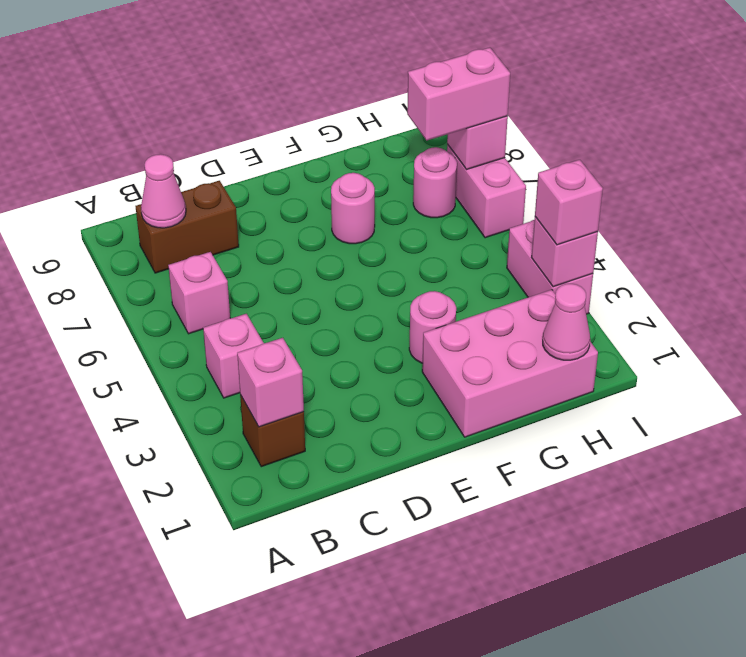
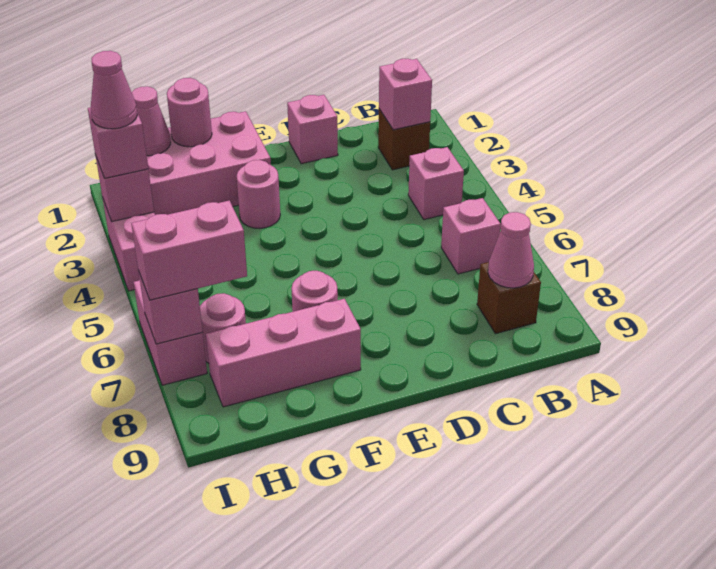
brown brick B8:C8 level 1 -> brown brick B8 level 1
none -> pink brick D1 level 1
none -> pink brick F8:H8 level 1
none -> pink round brick G1 level 2
none -> pink cone I3 level 4

